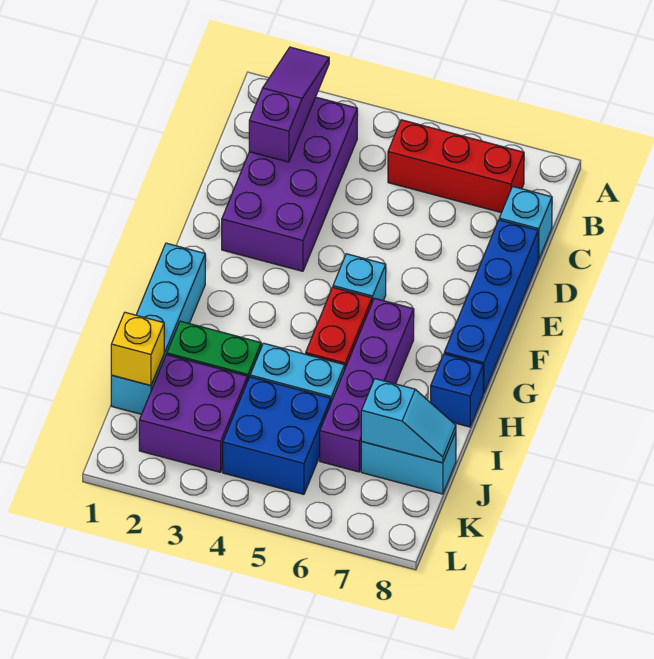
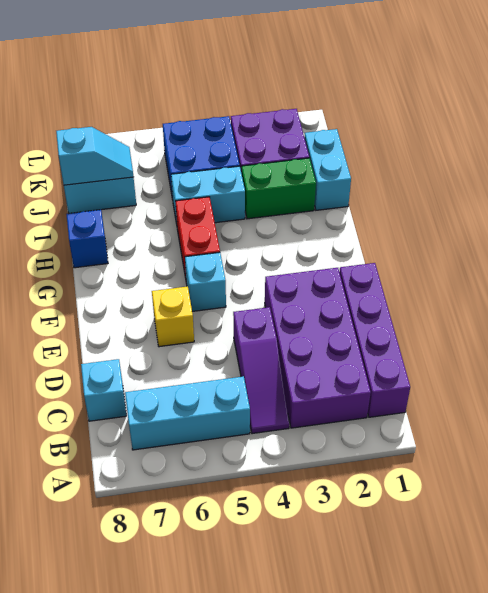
purple slope A2:C2 level 2 top C -> purple slope B4:D4 level 1 top D
red brick B5:B7 level 1 -> cyan brick B5:B7 level 1
blue brick D8:G8 level 1 -> none
cyan brick G1:J1 level 1 -> cyan brick I1:J1 level 1
purple brick G6:J6 level 1 -> purple brick B1:E1 level 1
yellow brick J1 level 2 -> yellow brick E6 level 1
cyan slope J7:J8 level 2 top 7 -> cyan slope J7:J8 level 2 top 8

